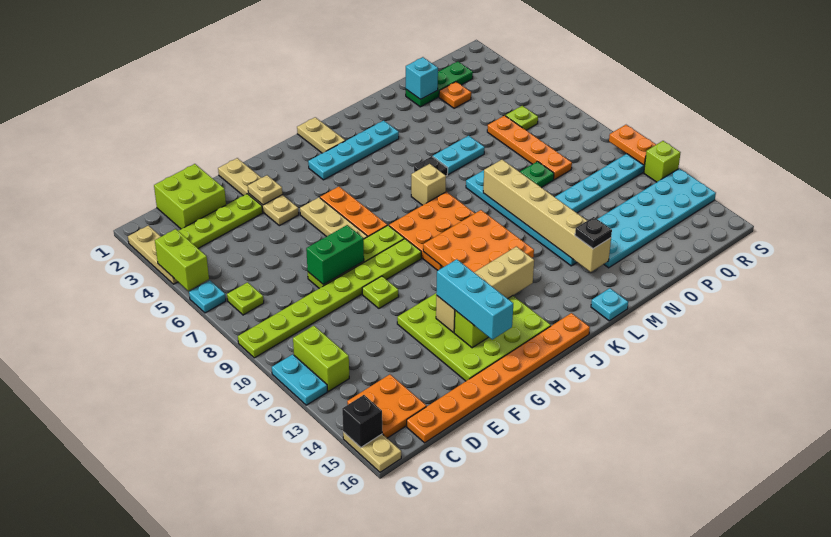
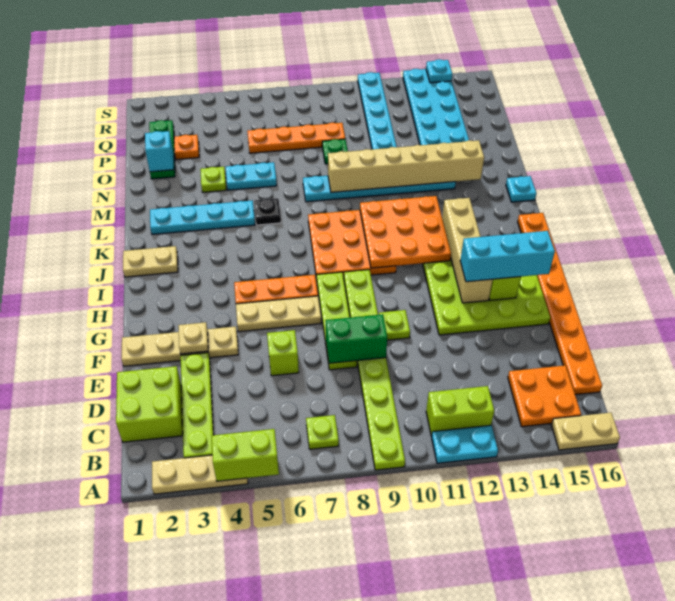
cyan plate A6 level 1 -> cyan plate S14 level 2
black brick A15 level 2 -> none
green brick E8:F8 level 2 -> green brick E8:E9 level 2
cyan plate I3:L3 level 1 -> cyan plate L2:L5 level 1
tan brick K7 level 1 -> none
cyan plate M6:N6 level 1 -> cyan plate N5:N6 level 1
black plate M14 level 3 -> none
lime plate Q6 level 1 -> lime plate N4 level 1
orange plate S10:S11 level 2 -> none
lime brick S12 level 1 -> lime brick E6 level 1

